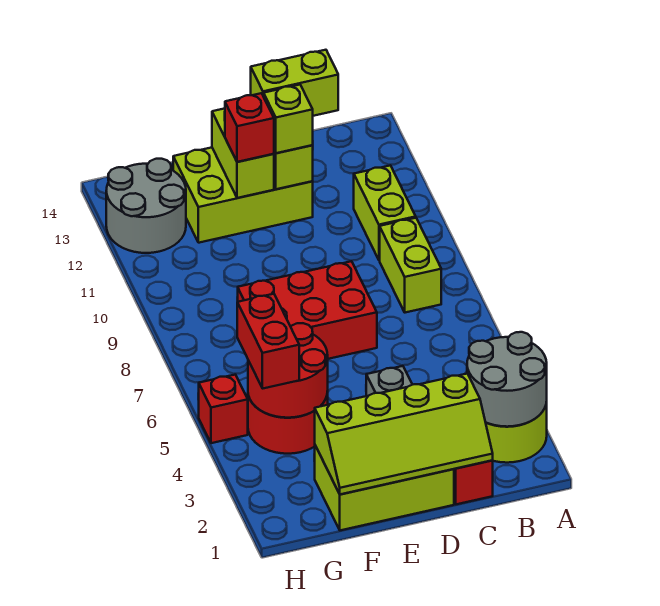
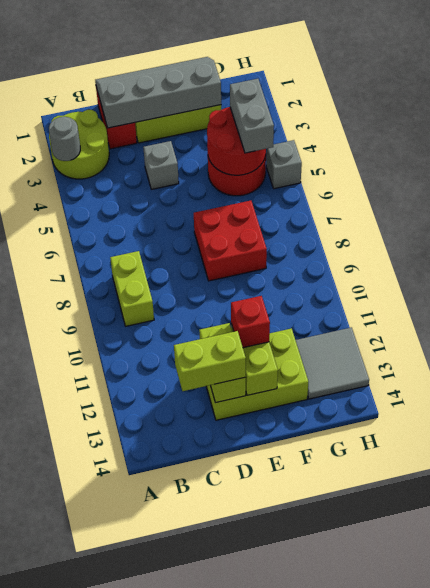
grey round brick A2:B3 level 2 -> grey round brick A3 level 2
lime brick B10:B11 level 1 -> none
lime slope C1:F2 level 2 top 2 -> grey slope C1:F2 level 2 top 2
red brick D7:F8 level 1 -> red brick E7:F8 level 1
lime brick D12 level 3 -> none
red brick G4:G5 level 3 -> grey brick G4:G5 level 3
grey round brick G12:H13 level 1 -> grey tile G12:H13 level 1
red brick H5 level 1 -> grey brick H5 level 1

